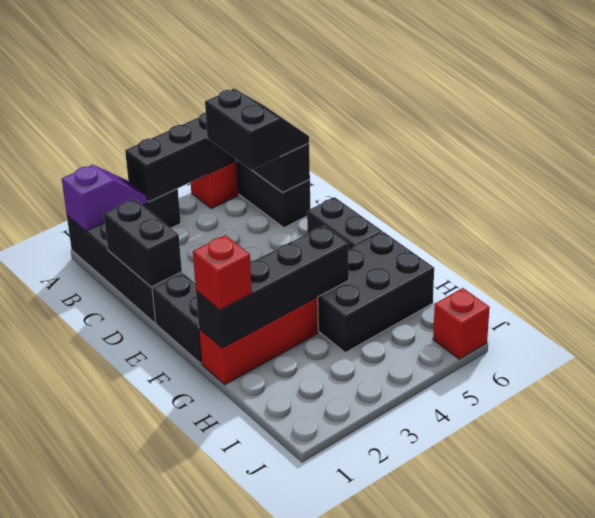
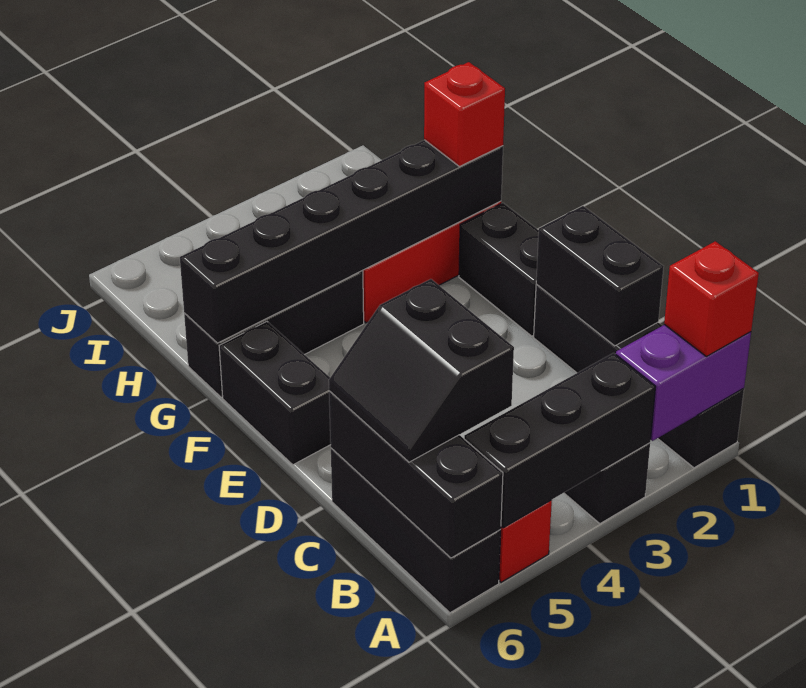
purple slope A1:A2 level 2 top 1 -> purple brick A1:A2 level 2
black brick G1:G4 level 2 -> black brick G1:G6 level 2
black brick G4:H6 level 1 -> black brick G4:G6 level 1
red brick J6 level 1 -> red brick A1 level 3

